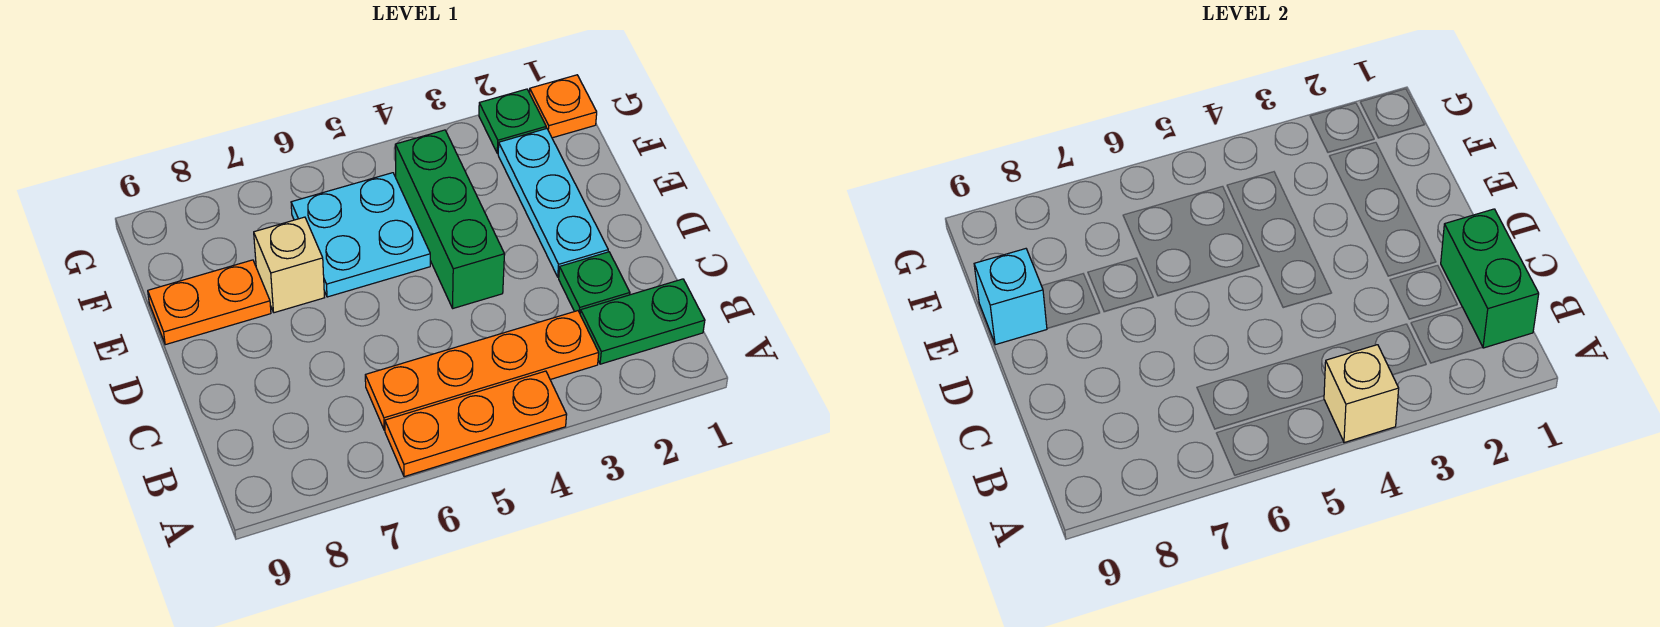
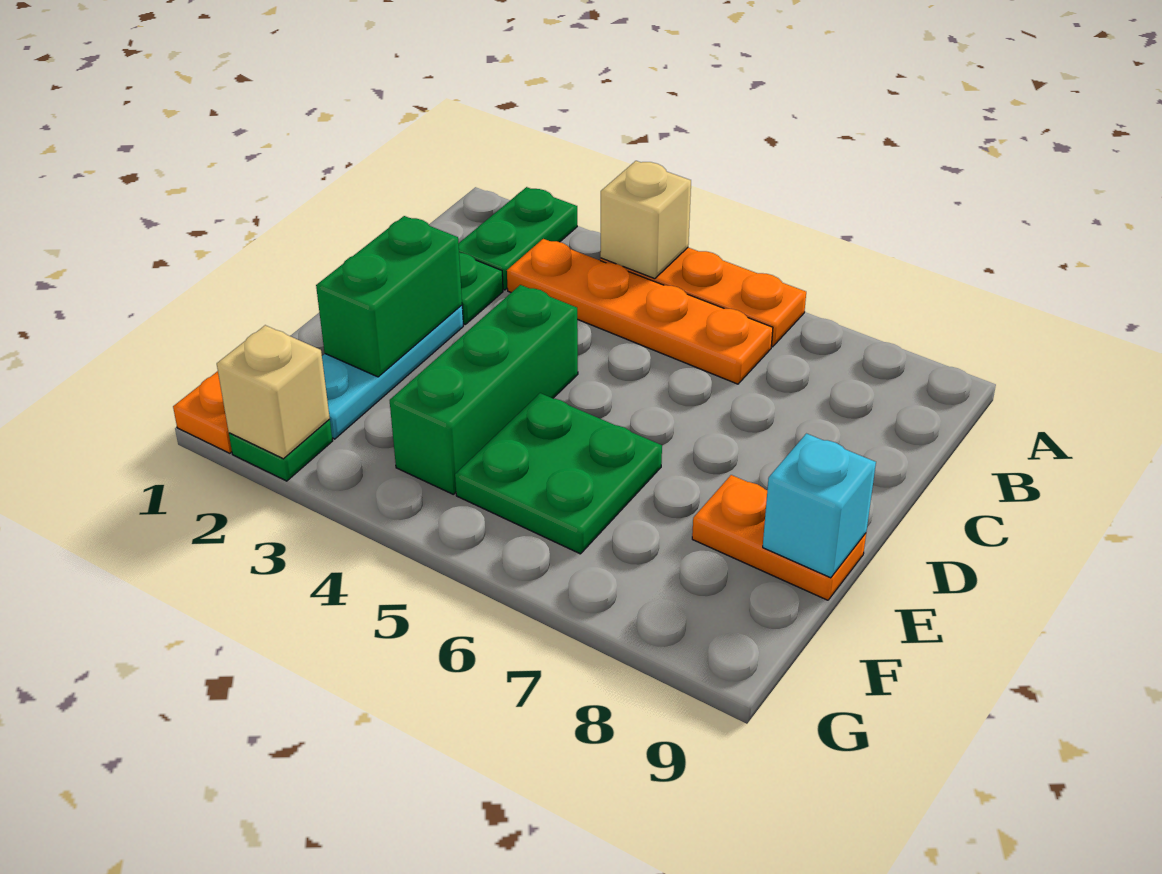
green plate B1:B2 level 1 -> green plate A2:B2 level 1
green brick B1:C1 level 2 -> green brick D2:E2 level 2
cyan plate E5:F6 level 1 -> green plate E5:F6 level 1
tan brick E7 level 1 -> tan brick G2 level 2

